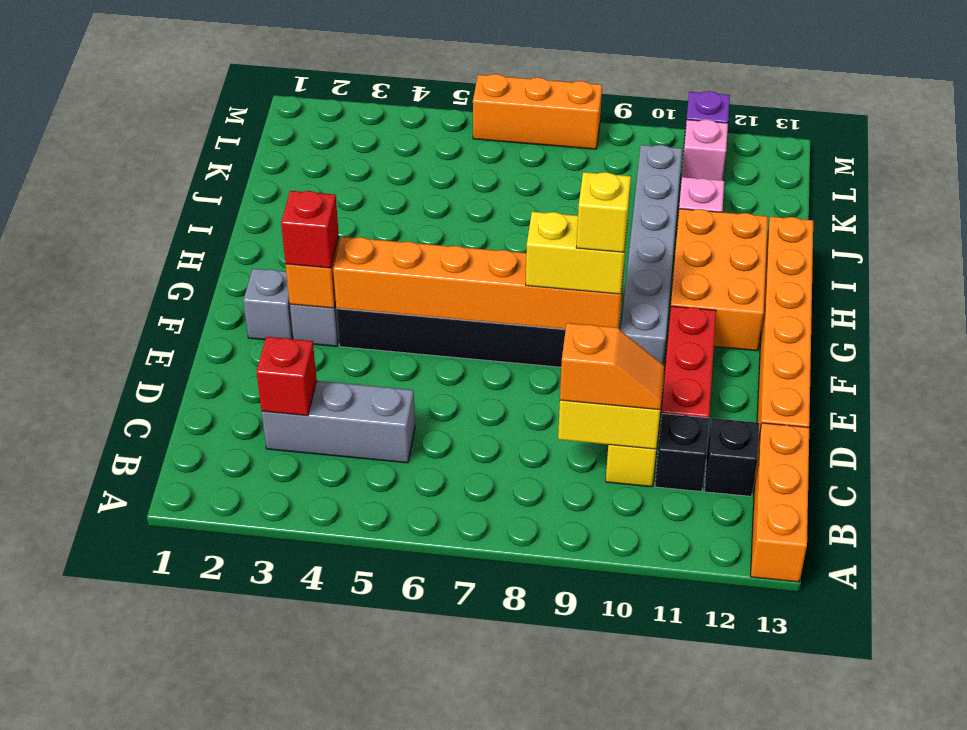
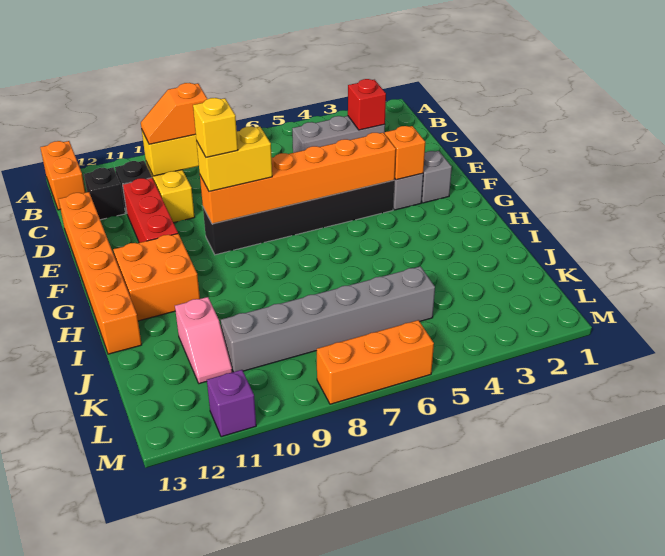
orange brick A13:C13 level 1 -> orange brick A13:B13 level 1
red brick F3 level 3 -> none
grey brick F10:K10 level 1 -> grey brick K5:K10 level 1
orange brick G11:I12 level 1 -> orange brick G11:H12 level 1
pink brick L11 level 1 -> none

